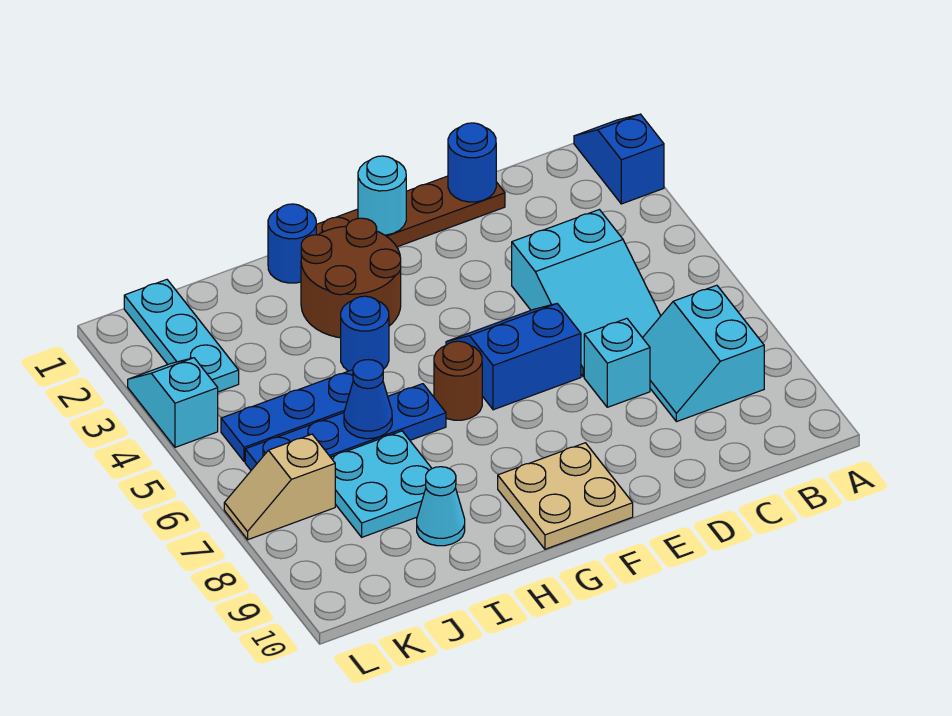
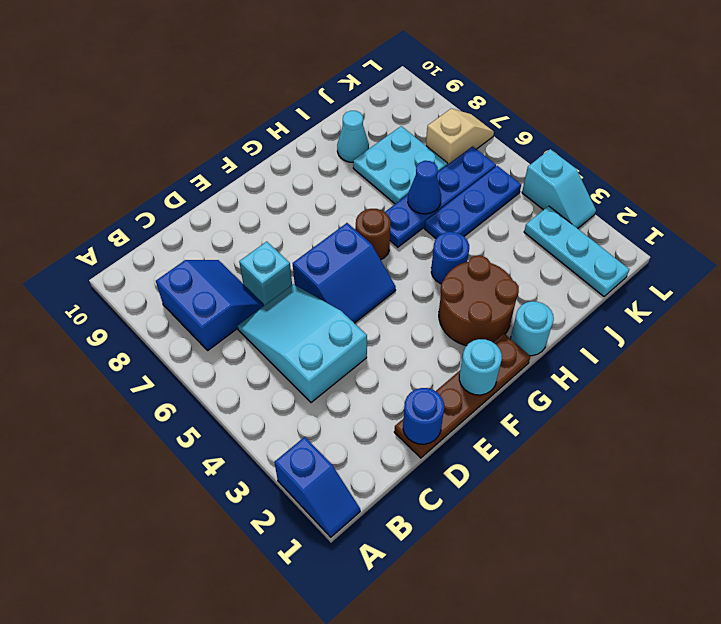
cyan slope B7:C8 level 1 top B -> blue slope B7:C8 level 1 top B
tan plate F9:G10 level 1 -> none
blue round brick H1 level 1 -> cyan round brick H1 level 1

